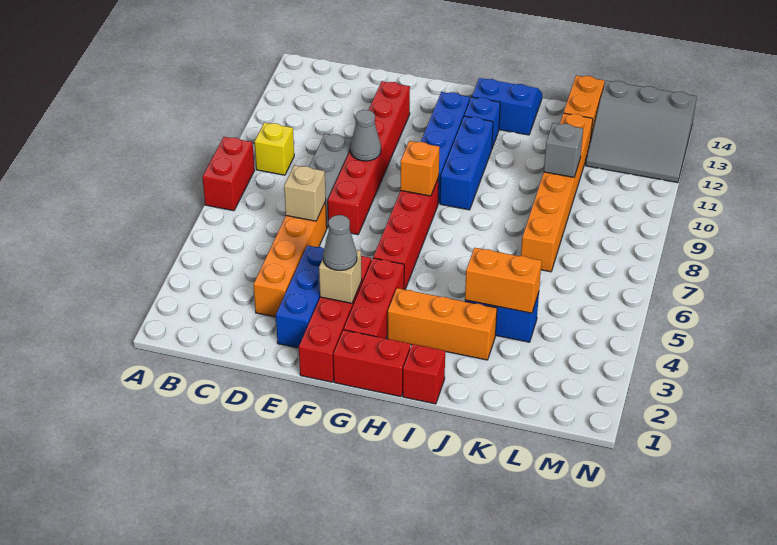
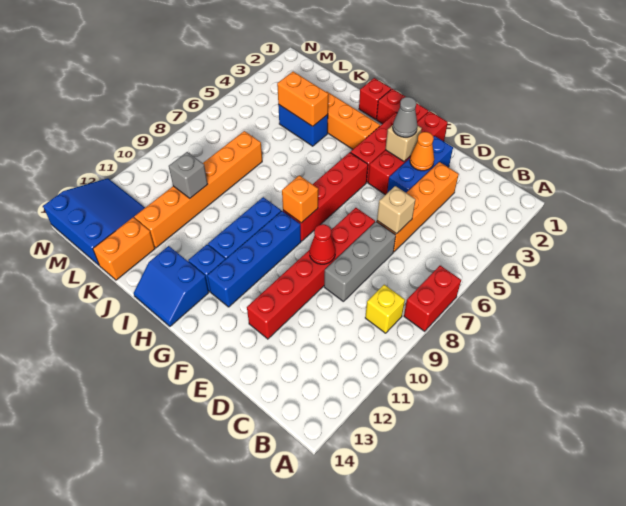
none -> orange cone E3 level 2
grey cone E9 level 2 -> red cone E9 level 2
grey slope L12:N14 level 1 top 14 -> blue slope L12:N14 level 1 top 14

